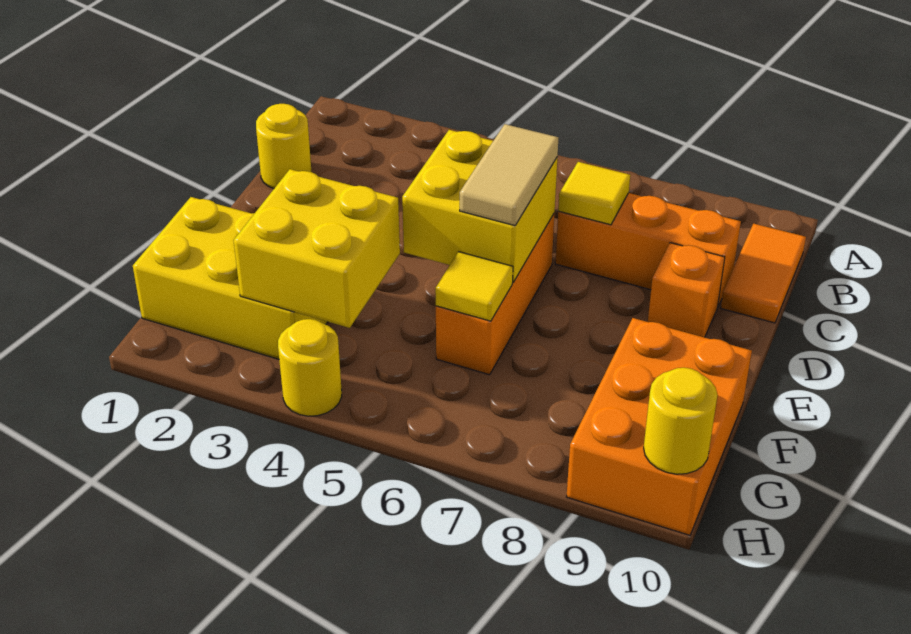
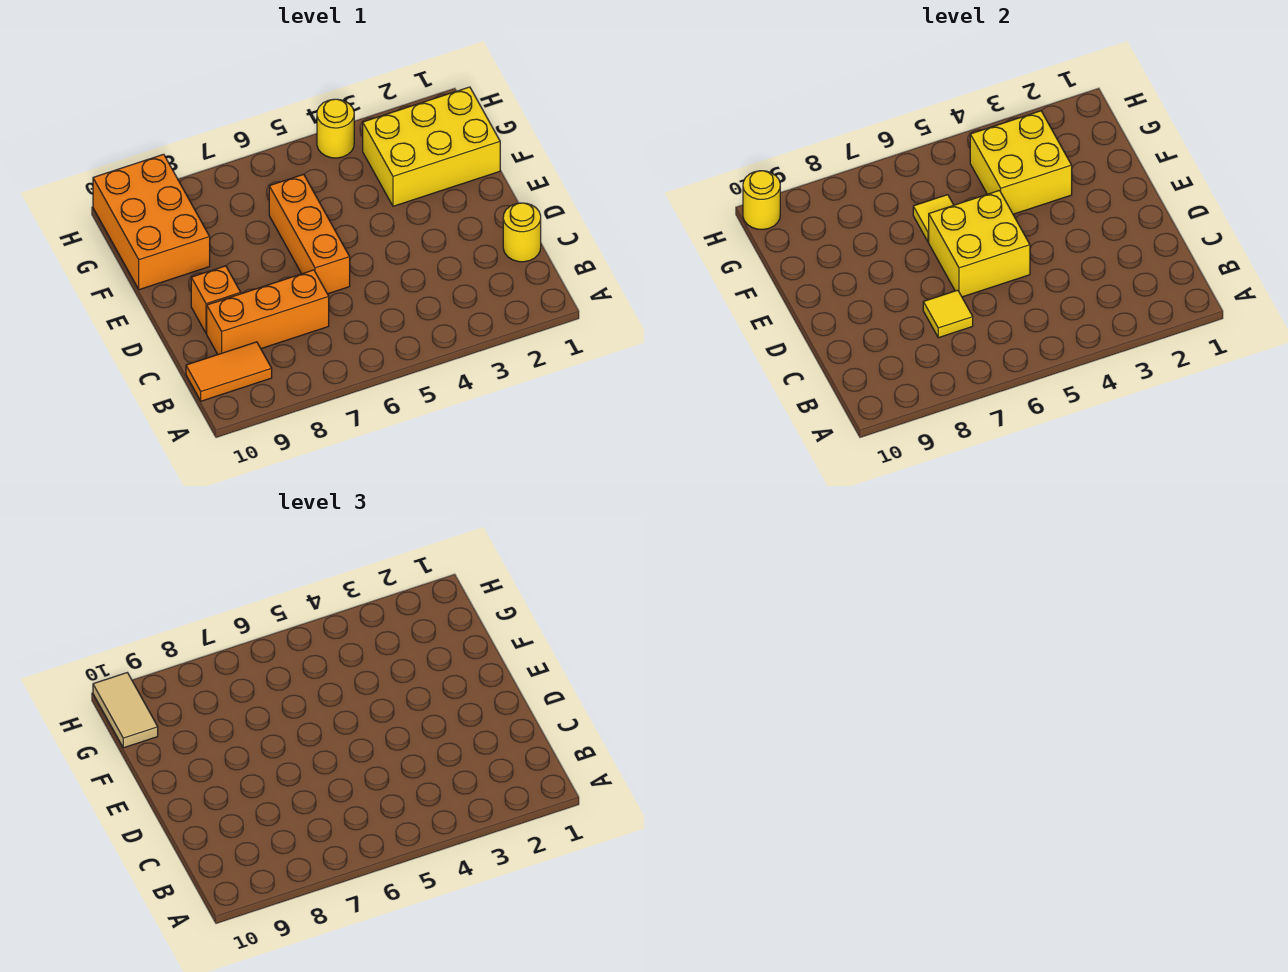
orange tile B10:C10 level 1 -> orange tile B9:B10 level 1
tan tile D6:E6 level 3 -> tan tile G10:H10 level 3

